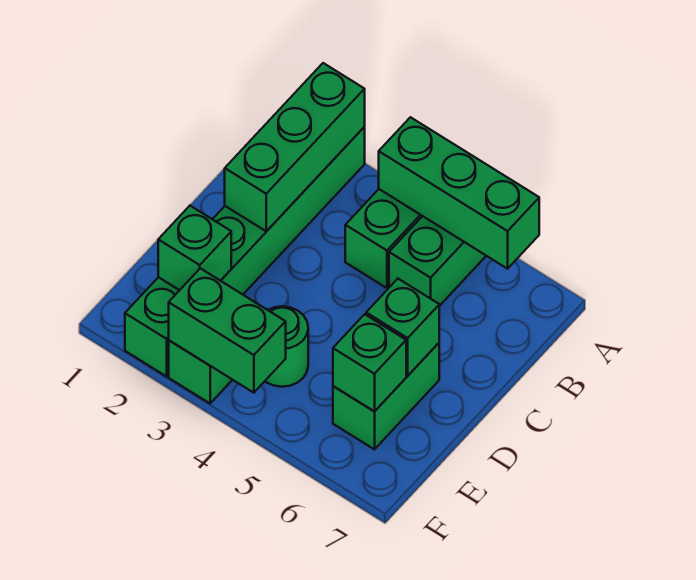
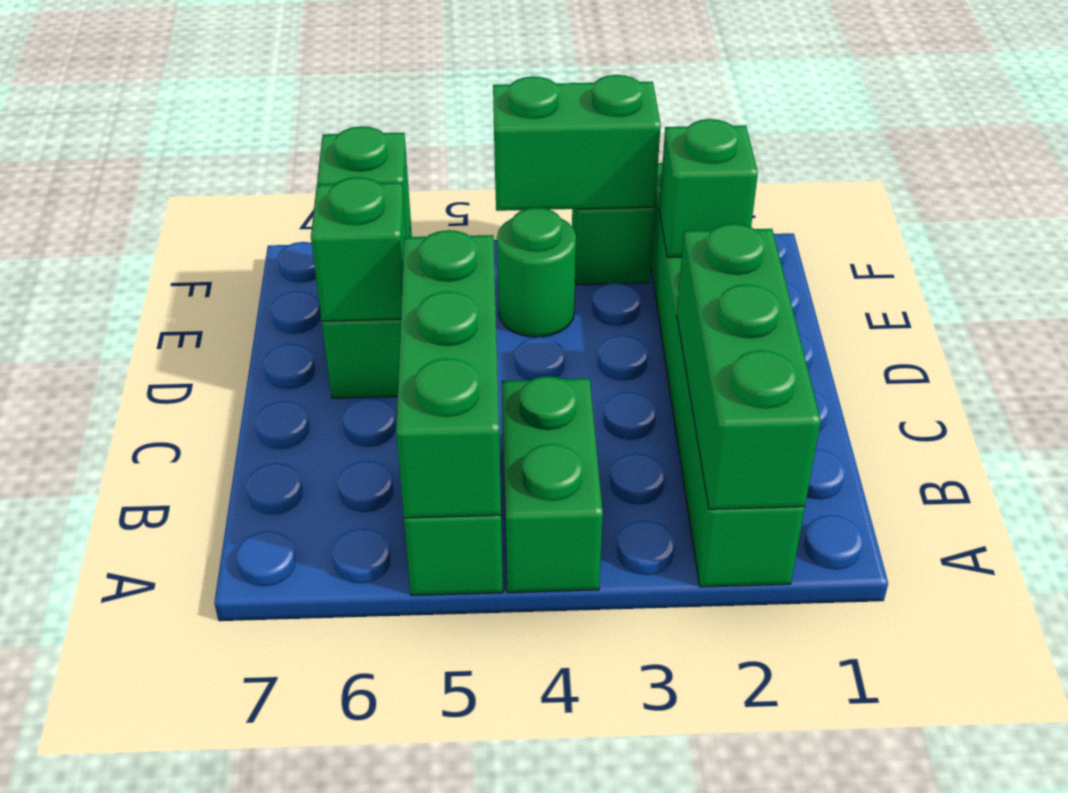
green brick A4:A6 level 2 -> green brick A5:C5 level 2

